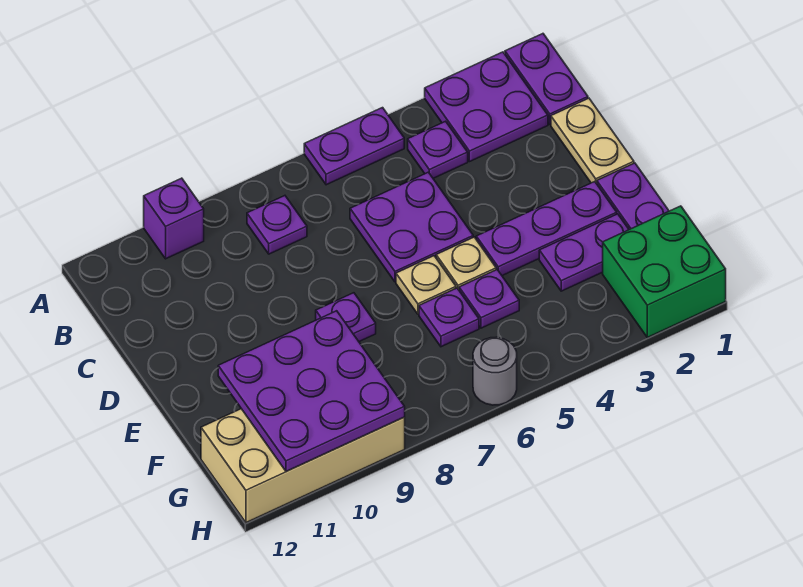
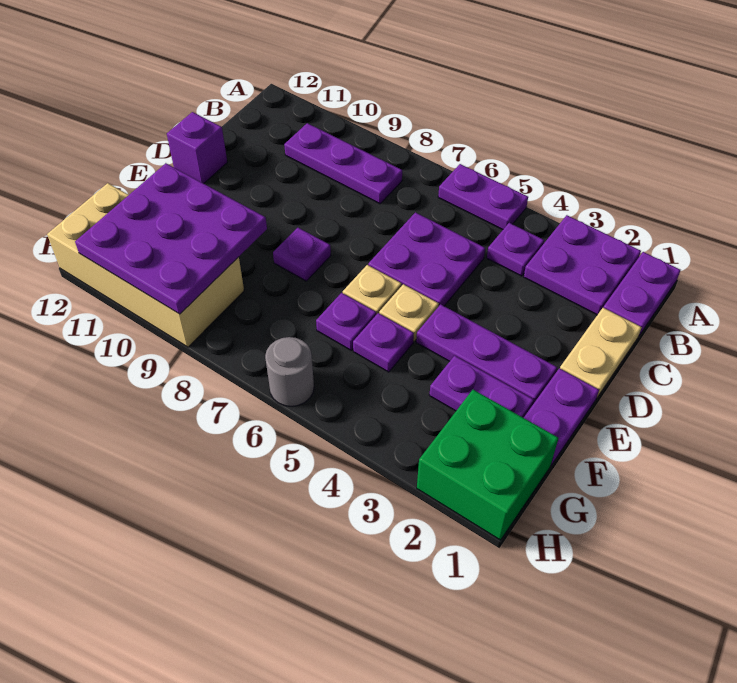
purple brick A10 level 1 -> purple brick D12 level 1
purple plate B8 level 1 -> purple plate B8:B10 level 1

